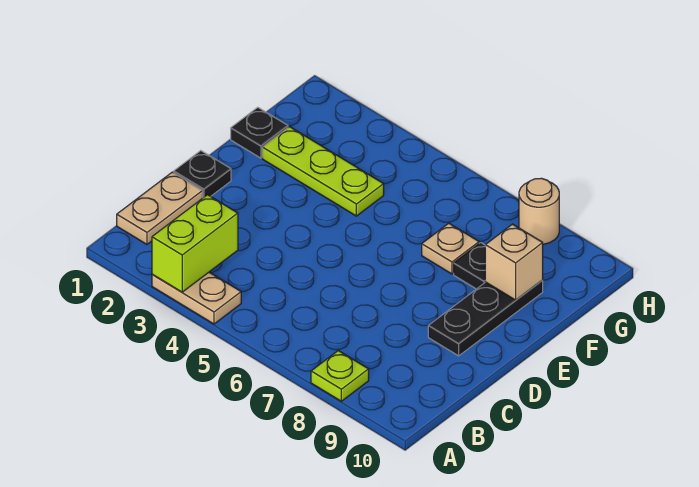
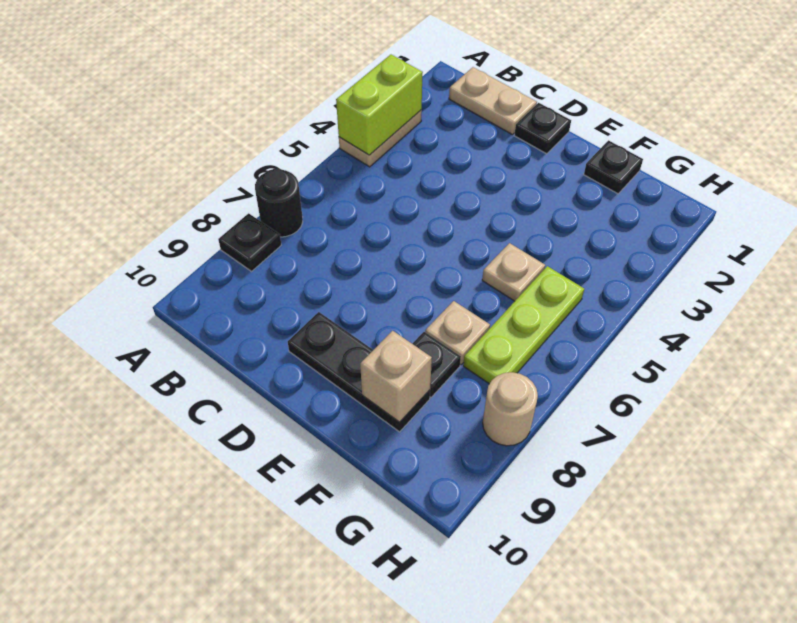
lime brick A3:B3 level 2 -> lime brick A3:A4 level 2
none -> black round brick A7 level 1
lime plate A8 level 1 -> black plate A8 level 1
lime plate F2:F4 level 1 -> lime plate G5:G7 level 1
none -> tan plate F5 level 1

